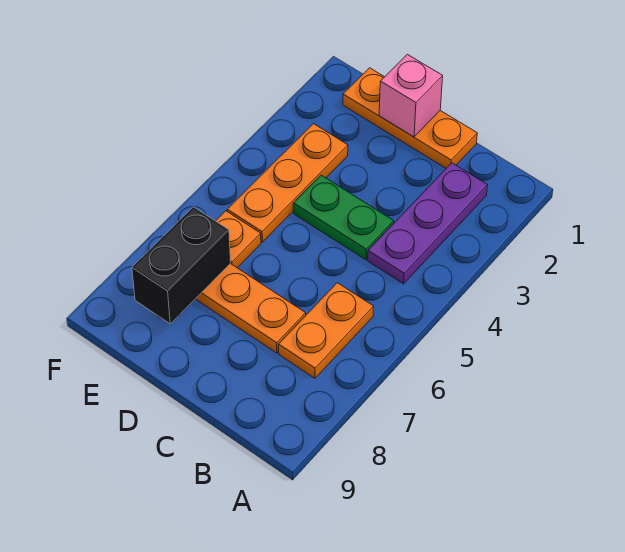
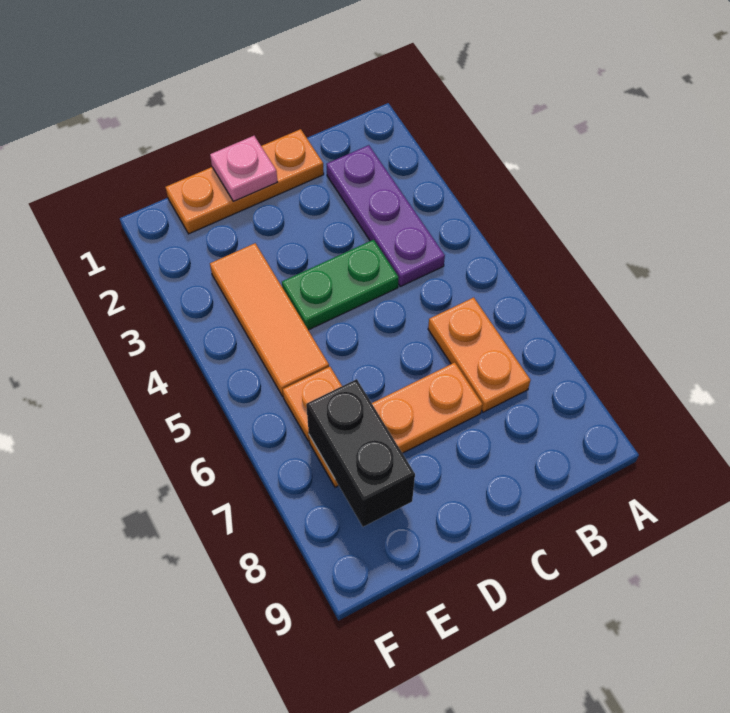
pink brick D1 level 2 -> pink plate D1 level 2
orange plate E3:E5 level 1 -> orange tile E3:E5 level 1

